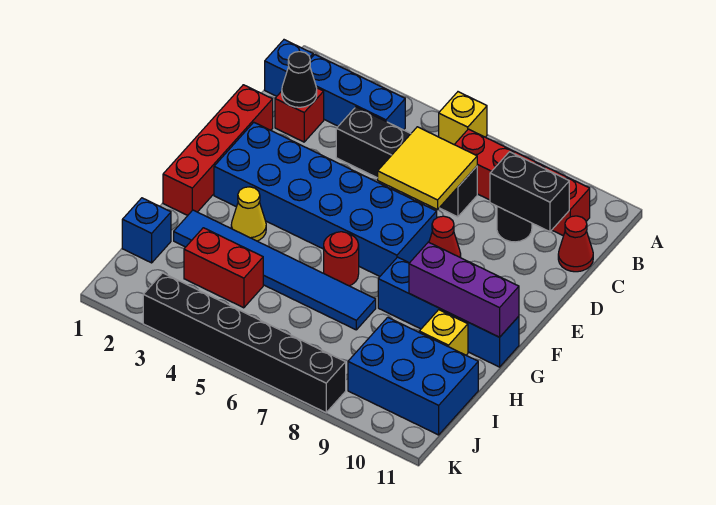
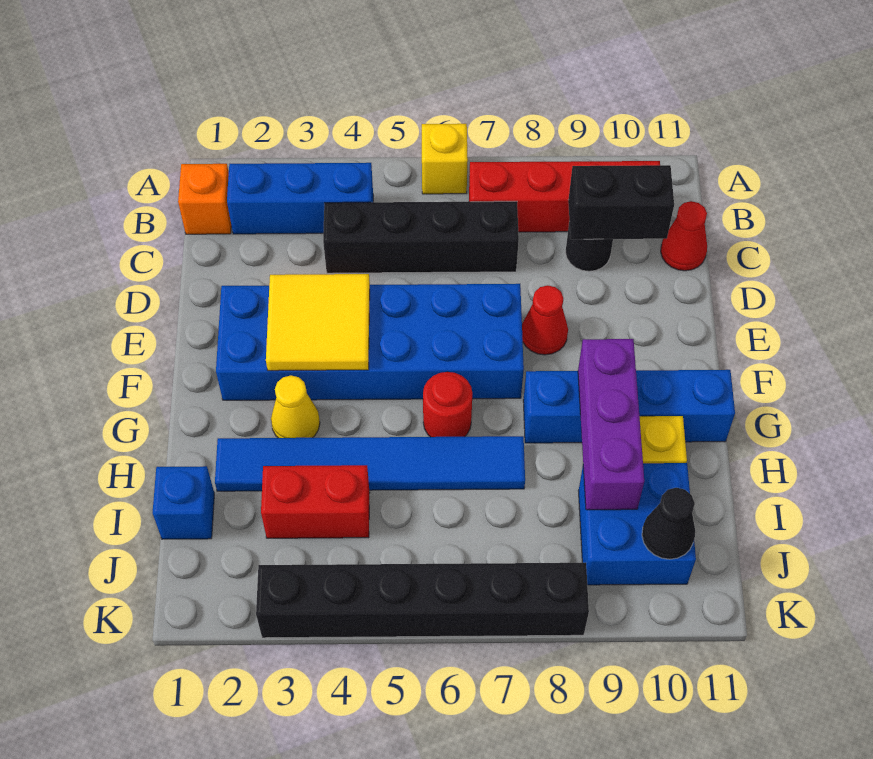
blue brick B1 level 1 -> orange brick B1 level 1
red brick C2 level 1 -> none
black cone C2 level 2 -> black cone J10 level 2
yellow tile C6:D7 level 2 -> yellow tile E3:F4 level 2
red brick D1:G1 level 1 -> none
purple brick G9:G11 level 2 -> purple brick G9:I9 level 2
blue brick I9:J11 level 1 -> blue brick I9:J10 level 1

